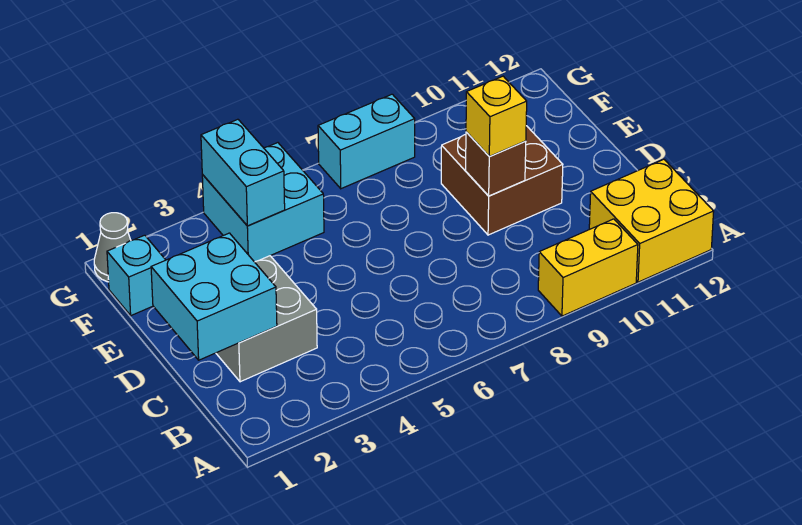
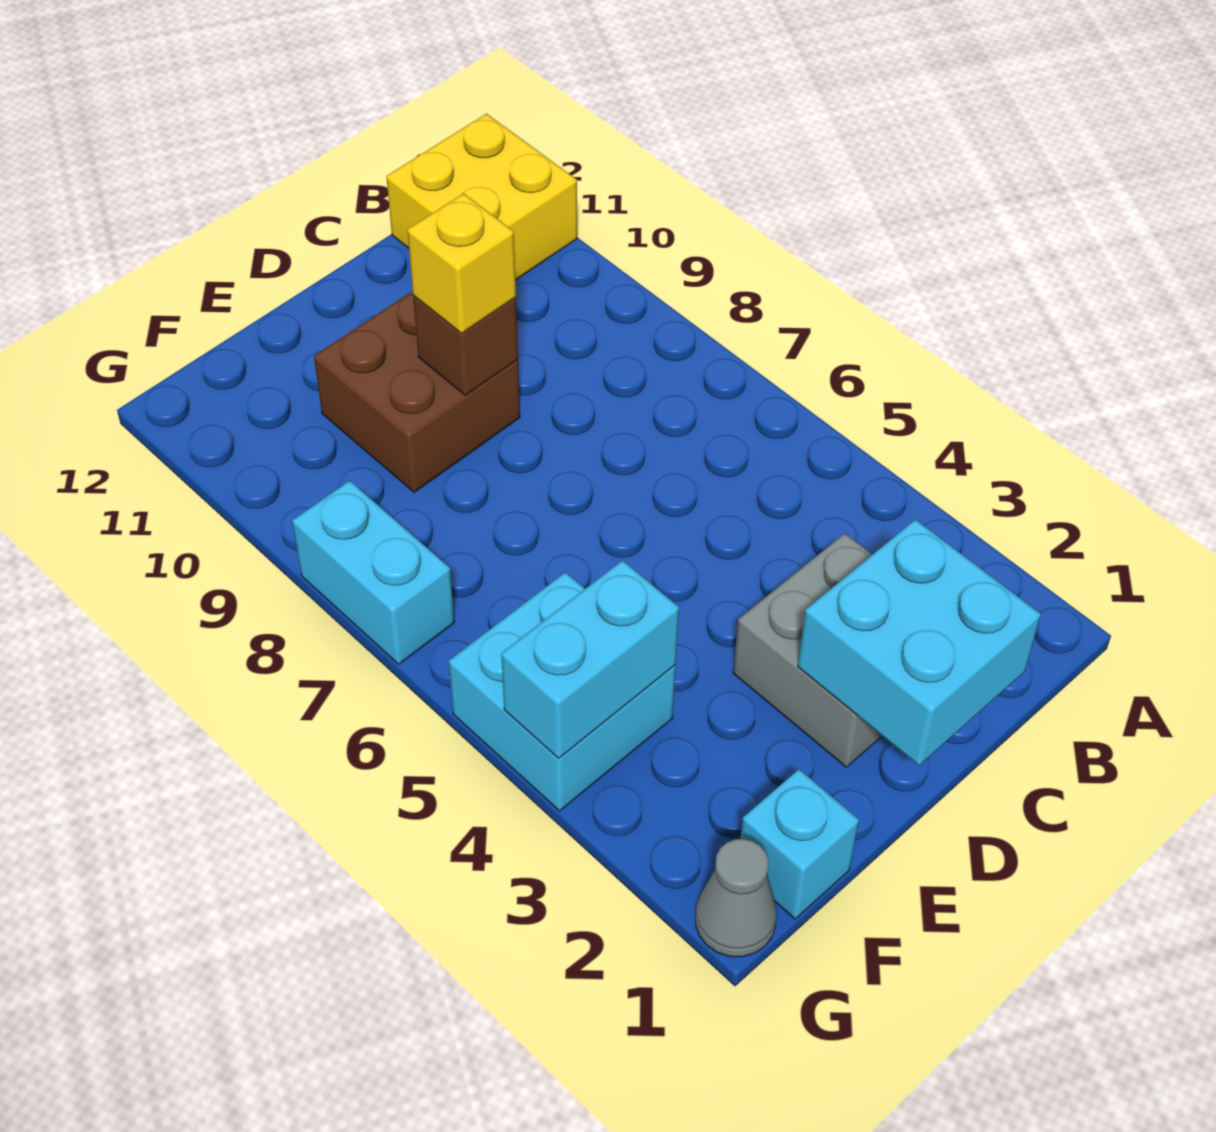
yellow brick A9:A10 level 1 -> none

